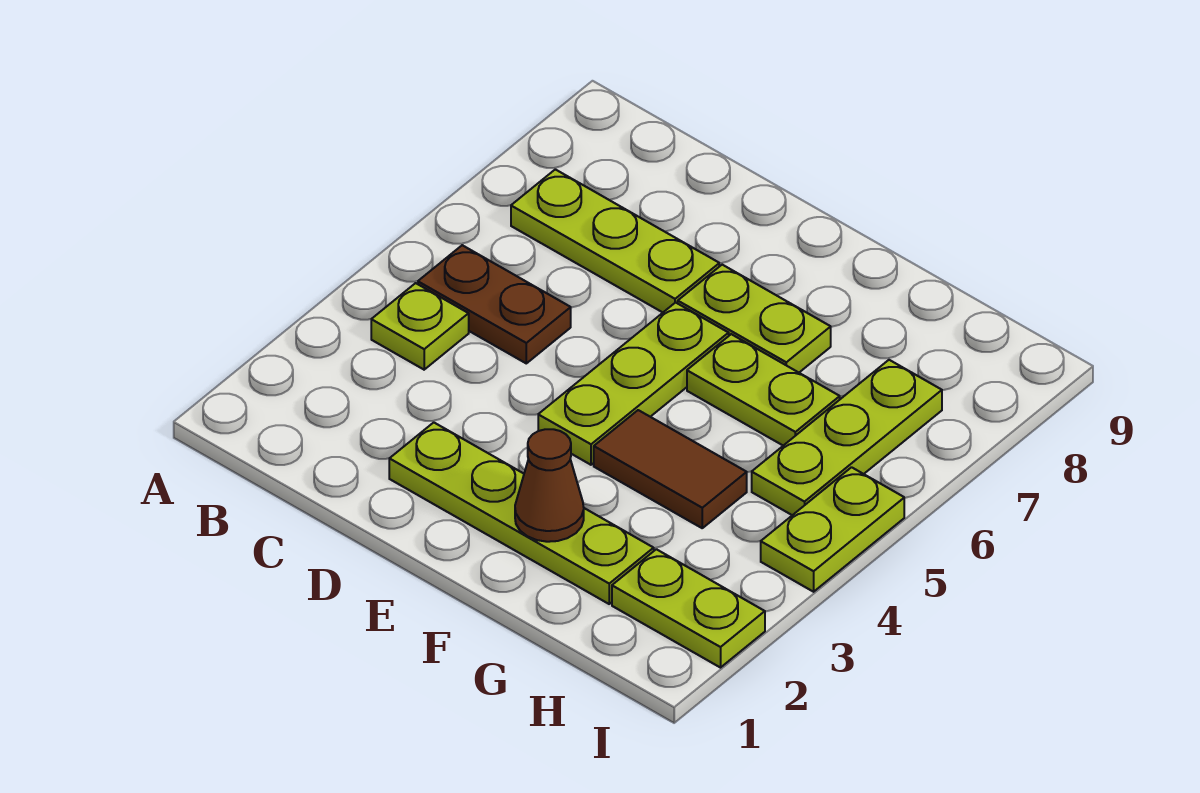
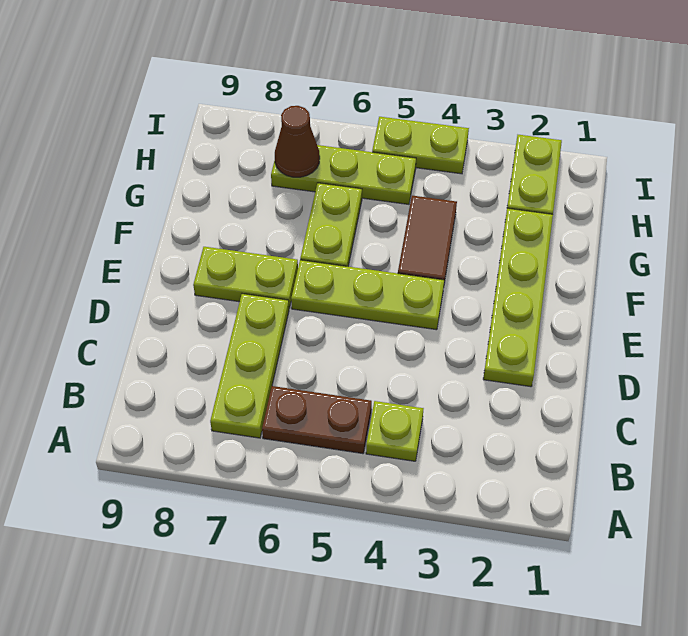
brown plate B5:C5 level 1 -> brown plate B5:B6 level 1
lime plate E7:F7 level 1 -> lime plate E7:E8 level 1
brown cone F2 level 2 -> brown cone H7 level 2

